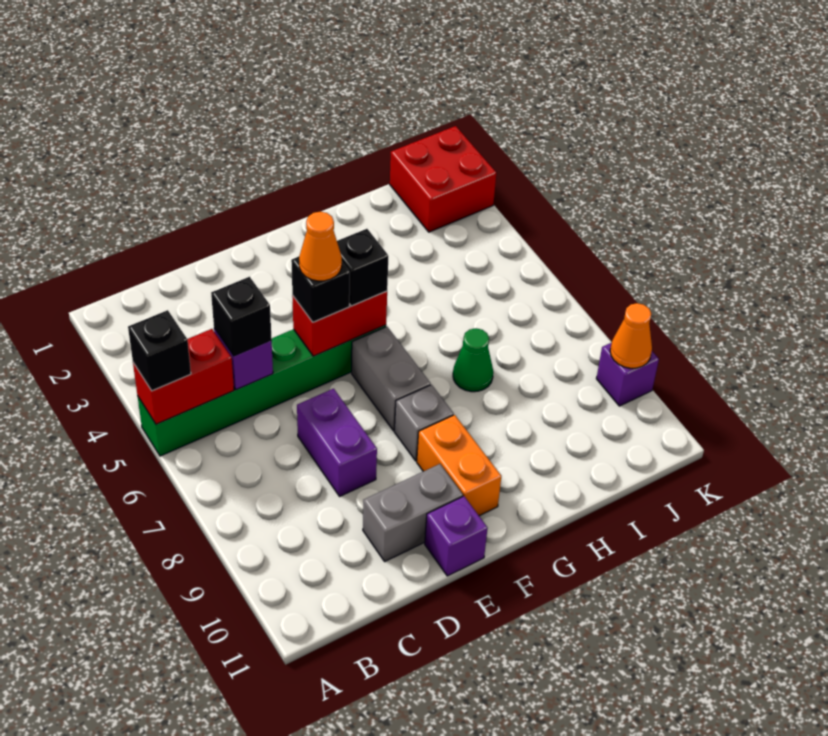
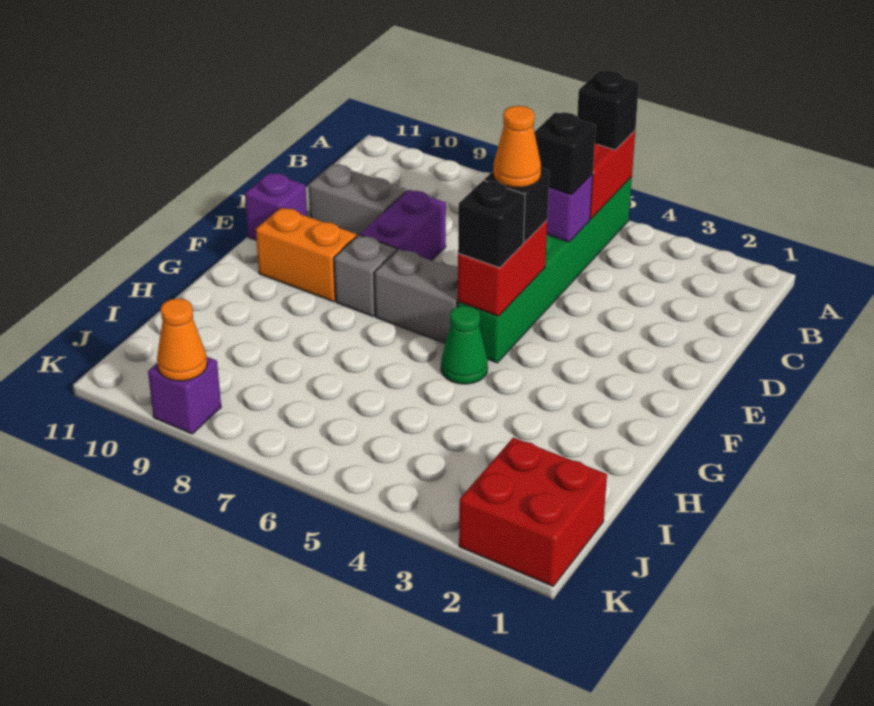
purple brick D7:D8 level 1 -> purple brick D8:E8 level 1
grey brick D10:E10 level 1 -> grey brick D9:D10 level 1
green cone H7 level 1 -> green cone G5 level 1

